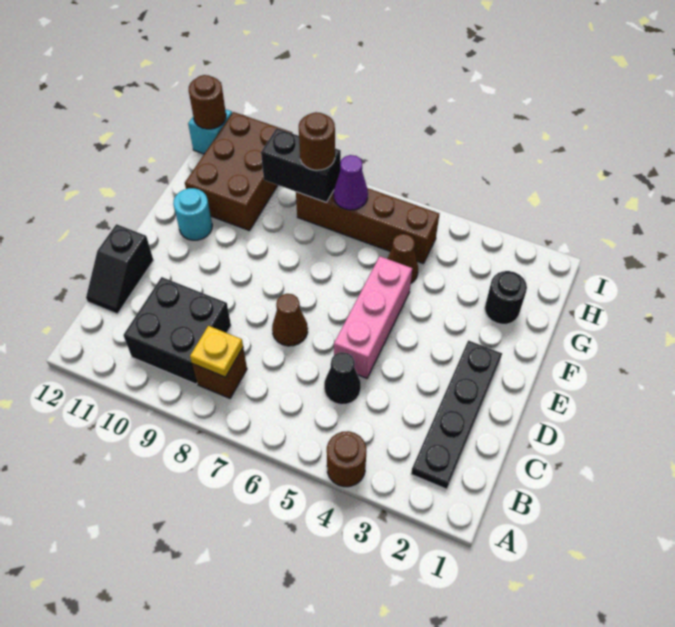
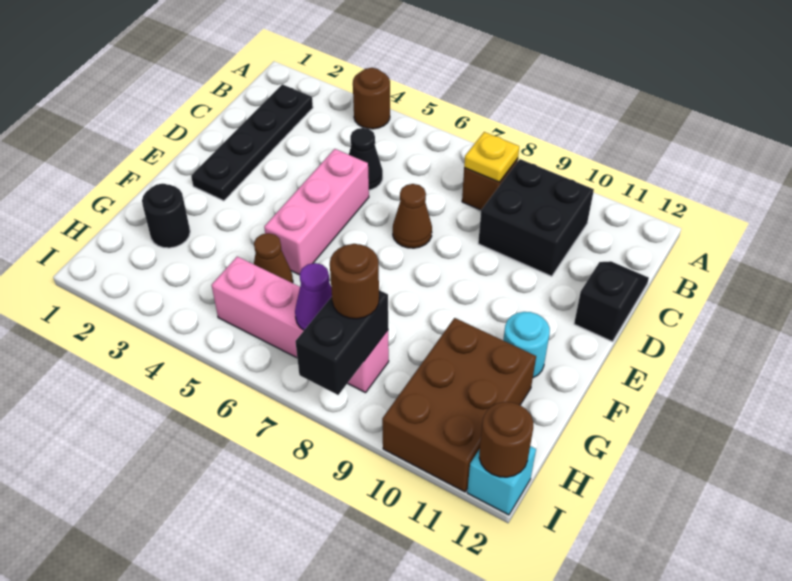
brown brick H5:H8 level 1 -> pink brick H5:H8 level 1
black brick H8:H9 level 2 -> black brick H8:I8 level 2

